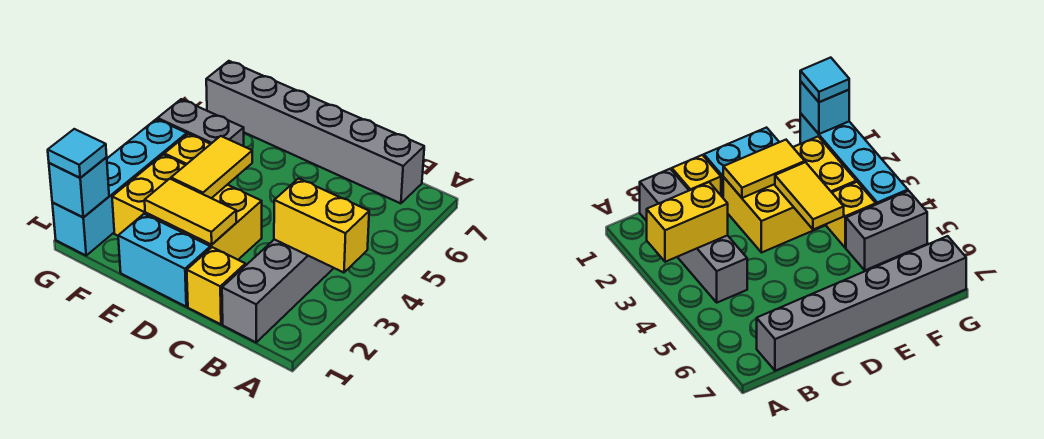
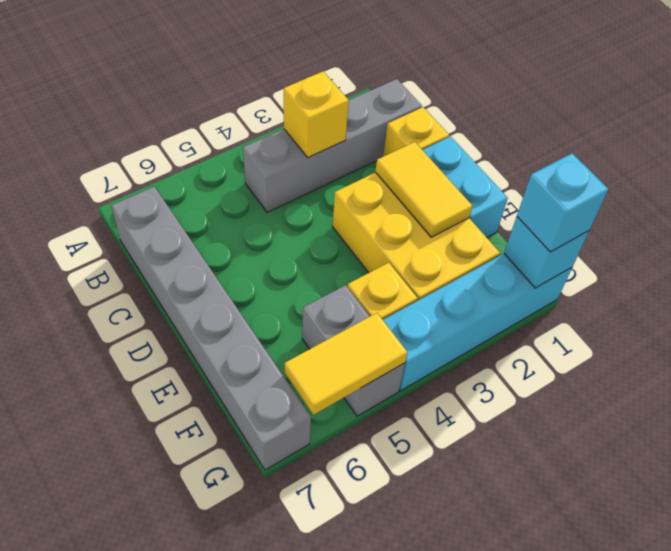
yellow brick A3:B3 level 2 -> yellow brick B3 level 2
yellow tile E3:E4 level 2 -> yellow tile G5:G6 level 2
cyan tile G1 level 3 -> cyan brick G1 level 3

